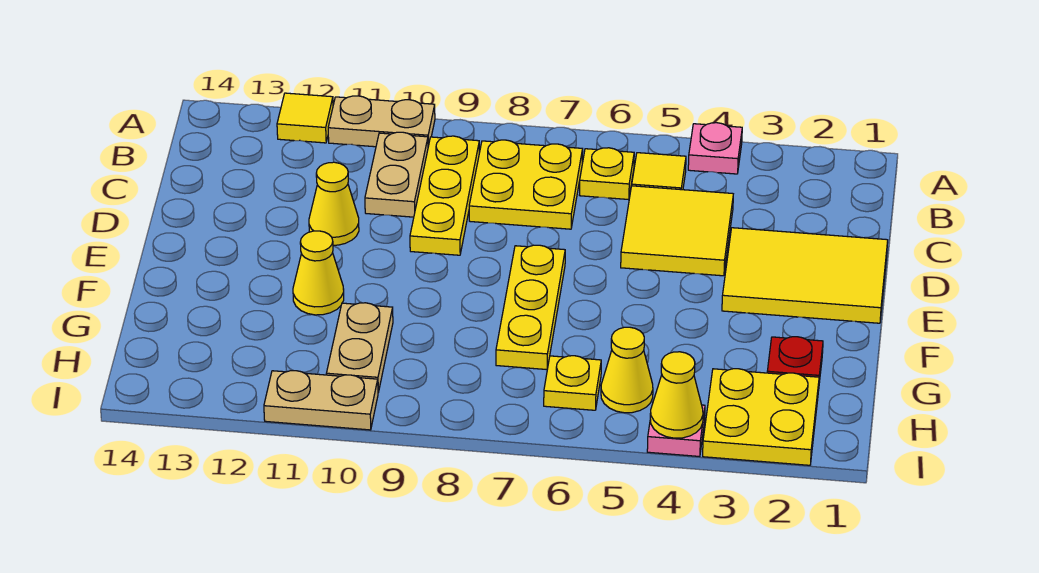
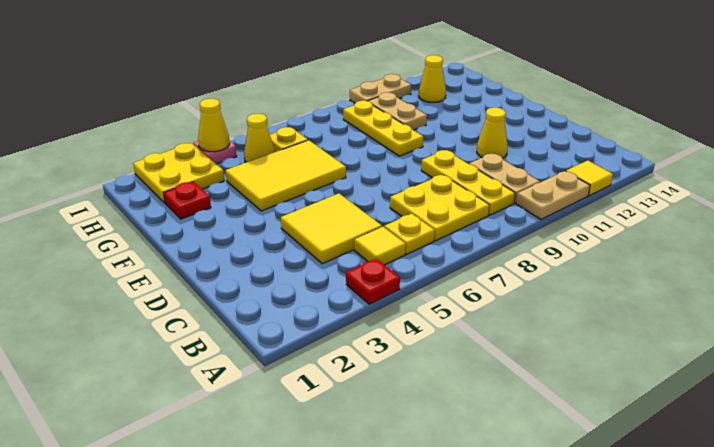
pink plate A4 level 1 -> red plate A4 level 1
yellow tile D1:E3 level 1 -> yellow tile F4:G6 level 1
yellow plate E7:G7 level 1 -> yellow plate F9:H9 level 1
yellow cone F11 level 1 -> yellow cone H12 level 1

